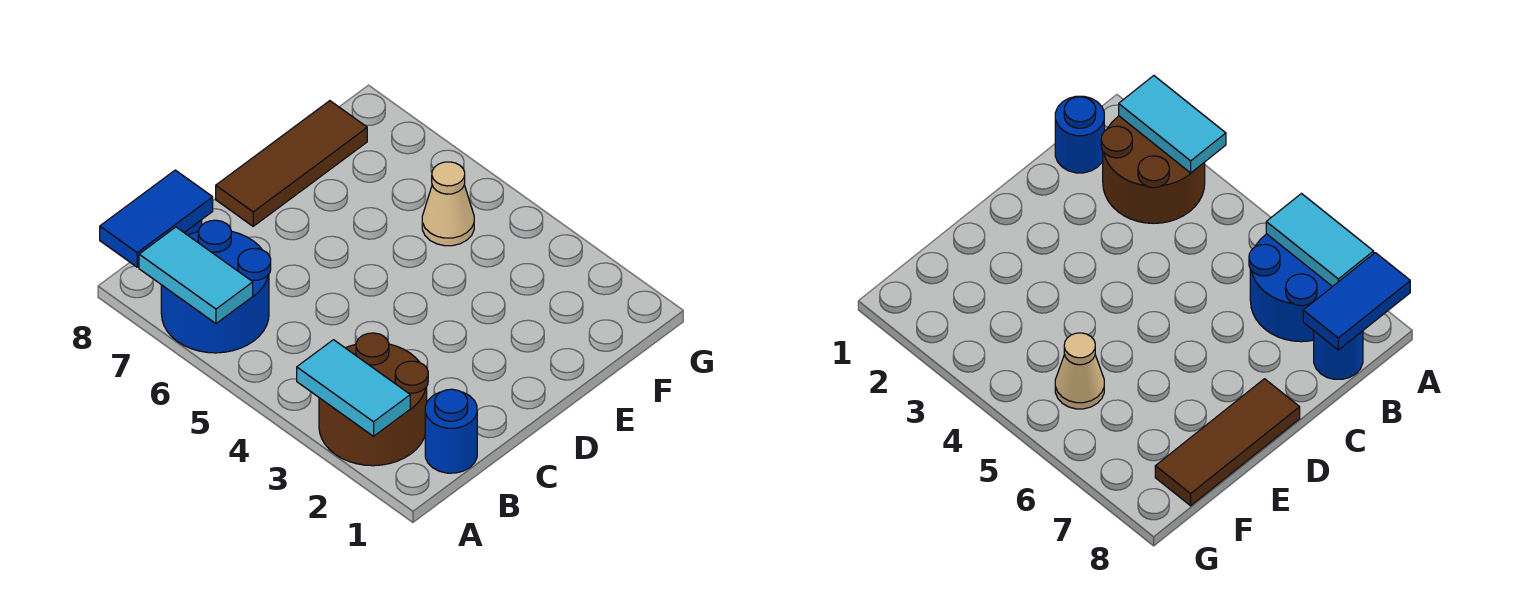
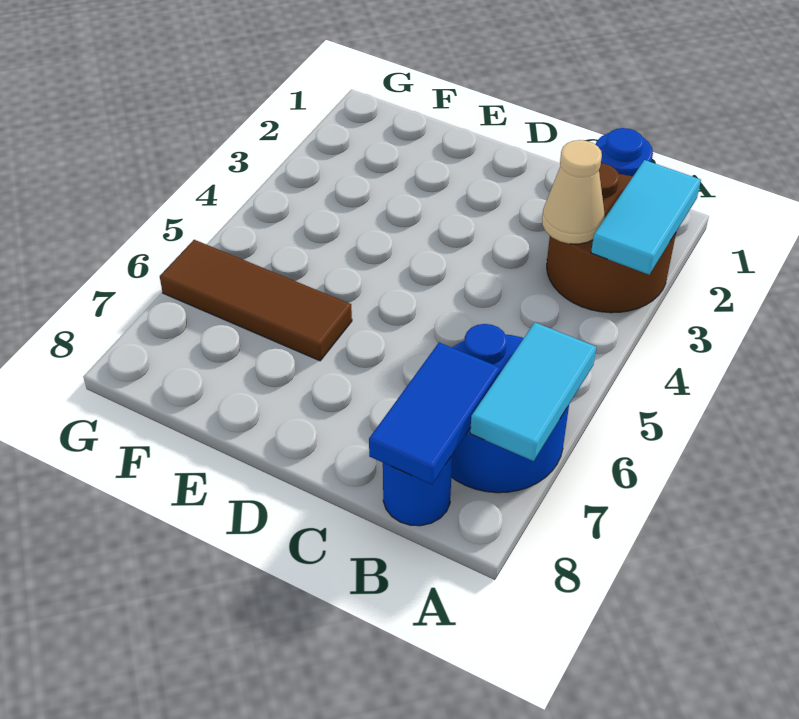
blue tile A8:B8 level 2 -> blue tile B7:B8 level 2
brown tile D8:F8 level 1 -> brown tile E6:G6 level 1
tan cone F5 level 1 -> tan cone B3 level 2

